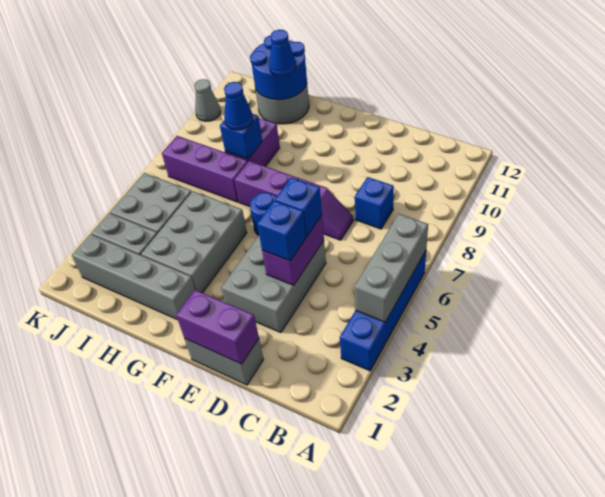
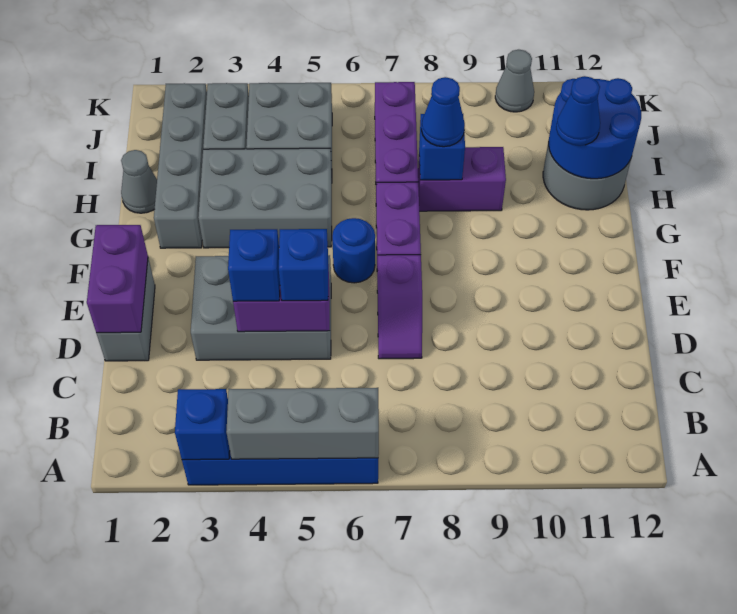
blue brick C8 level 1 -> blue brick A3 level 2
none -> grey cone H1 level 1

